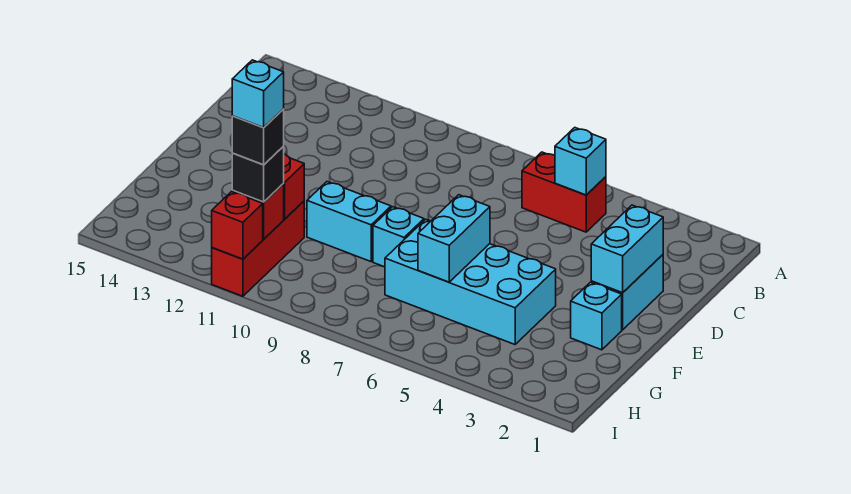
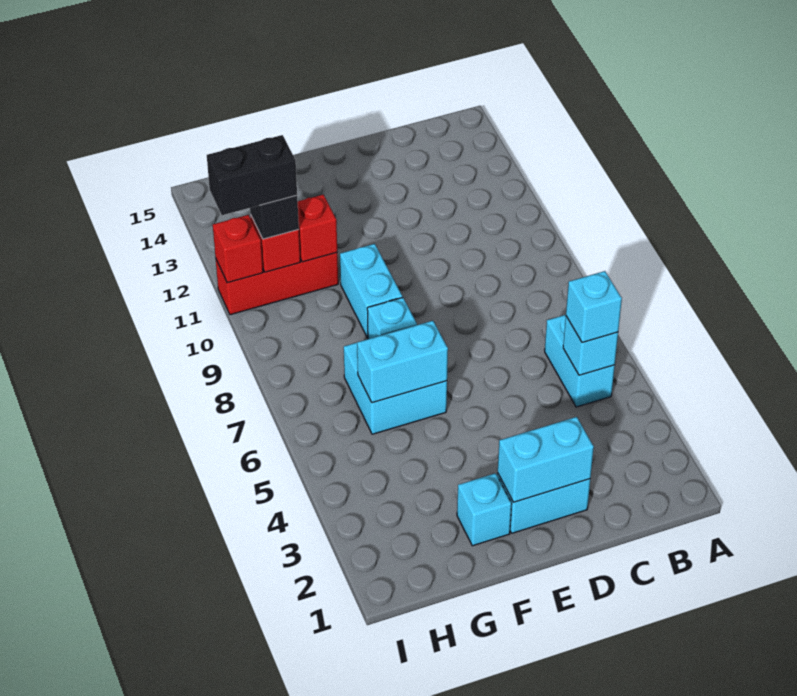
red brick B5:B6 level 1 -> cyan brick B5:B6 level 1
cyan brick F4:G7 level 1 -> cyan brick F6:G7 level 1
black brick H11 level 4 -> black brick H11:I11 level 4
cyan brick H11 level 5 -> cyan brick B5 level 3

